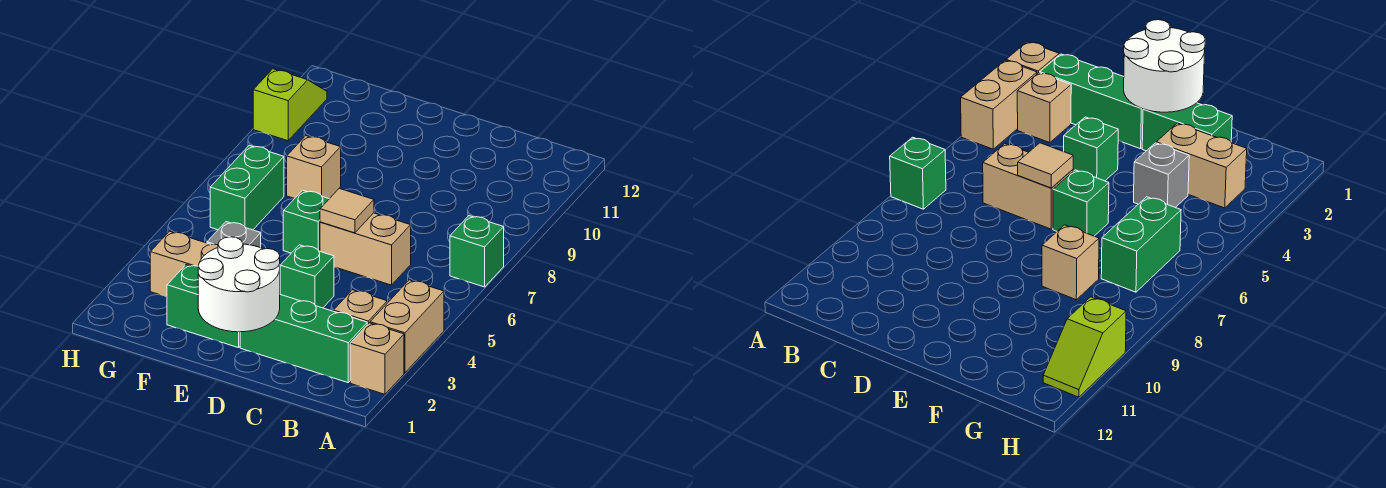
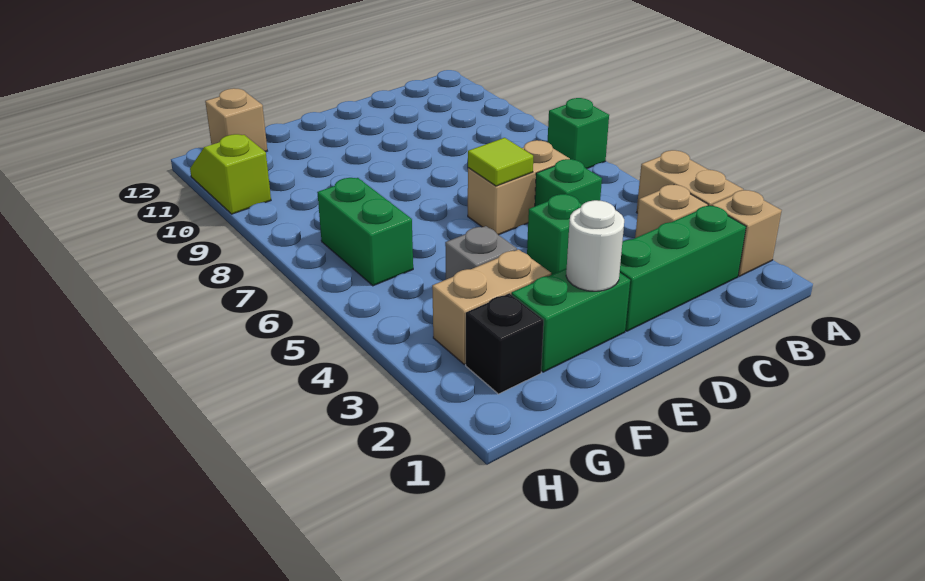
white round brick D1:E2 level 2 -> white round brick E2 level 2
tan tile D6 level 2 -> lime tile D6 level 2
green brick E6 level 1 -> green brick C5 level 1
tan brick F8 level 1 -> tan brick G12 level 1
none -> black brick G2 level 1

